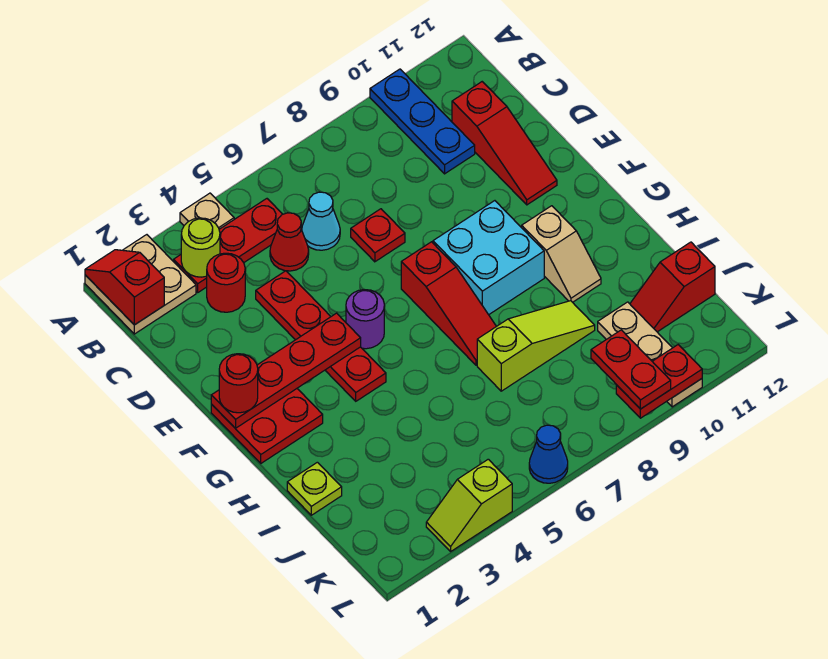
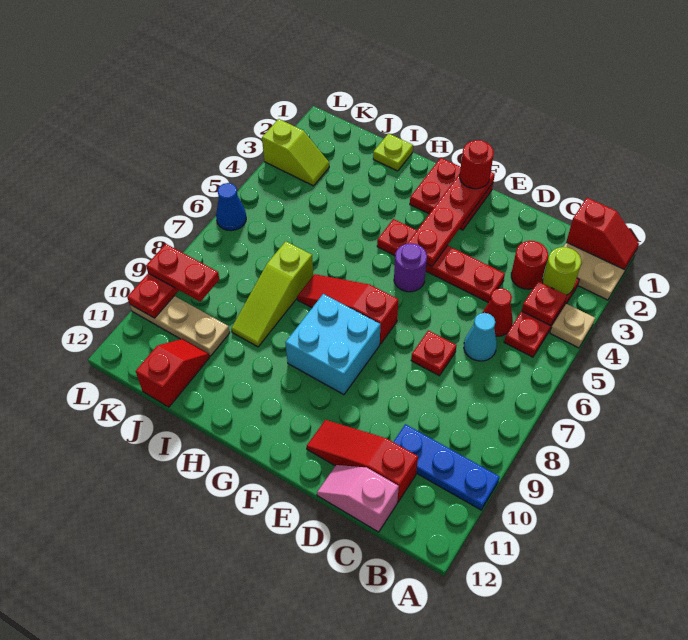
none -> red plate B4 level 2
none -> pink slope C12:D12 level 1 top C
tan slope G10:H10 level 1 top G -> none
lime slope L3:L4 level 1 top 4 -> lime slope K3:L3 level 1 top L

